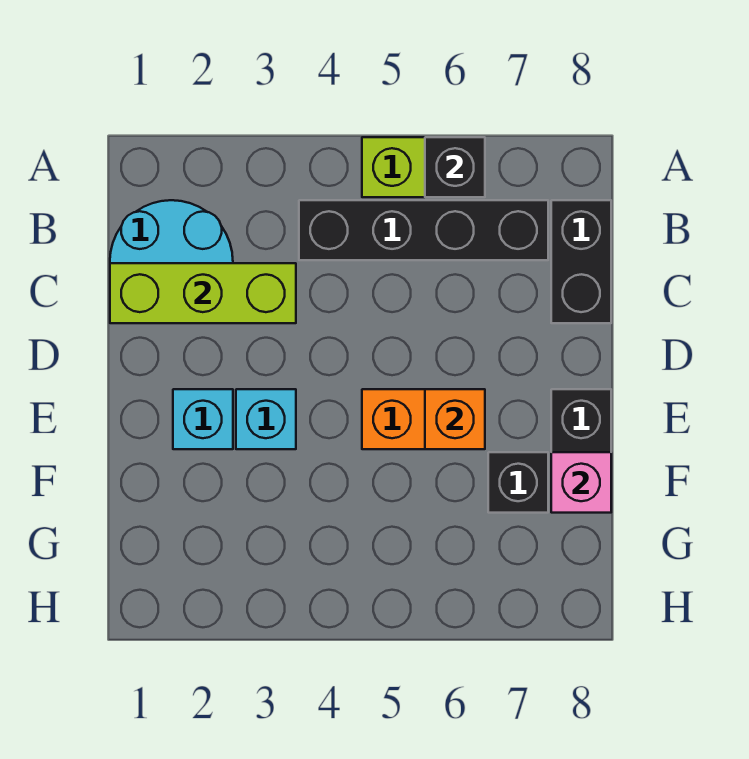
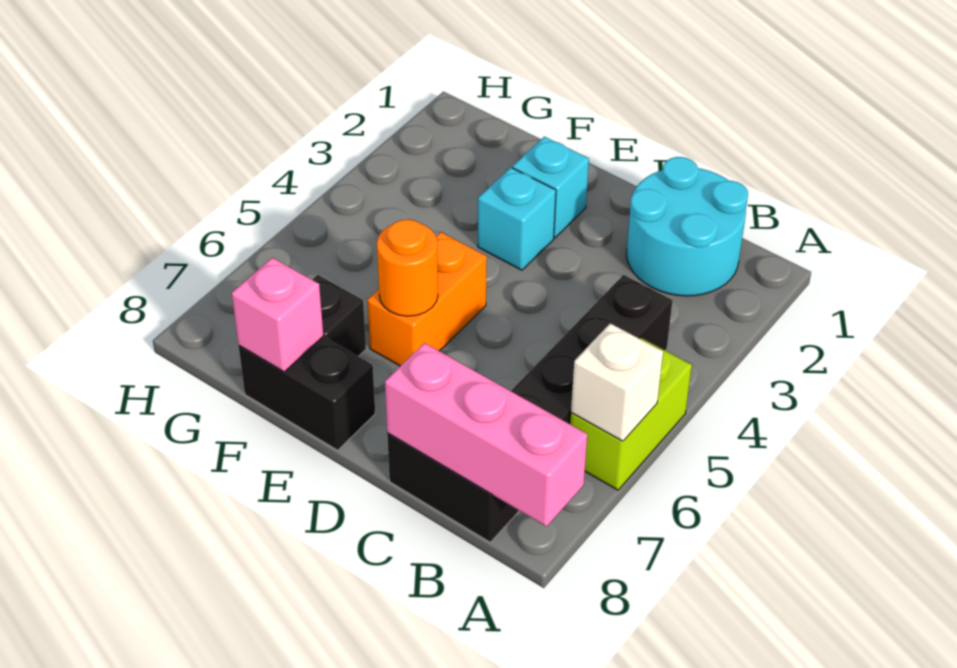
black brick A6 level 2 -> white brick A6 level 2
none -> pink brick A8:C8 level 2
lime brick C1:C3 level 2 -> none
orange brick E6 level 2 -> orange round brick E6 level 2

